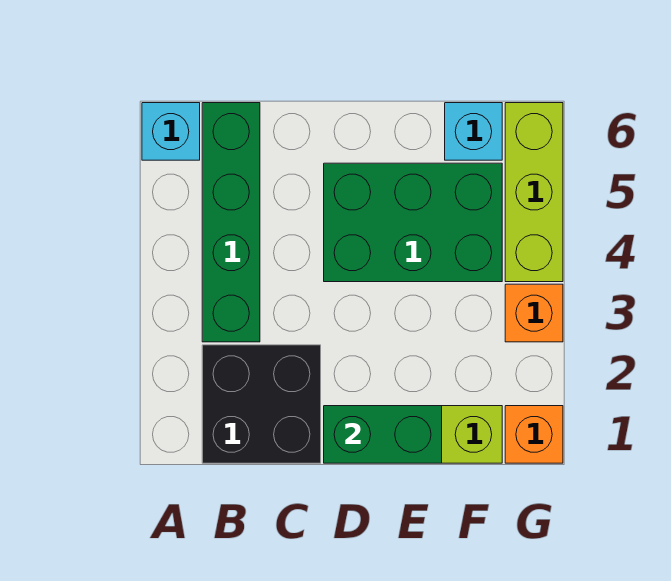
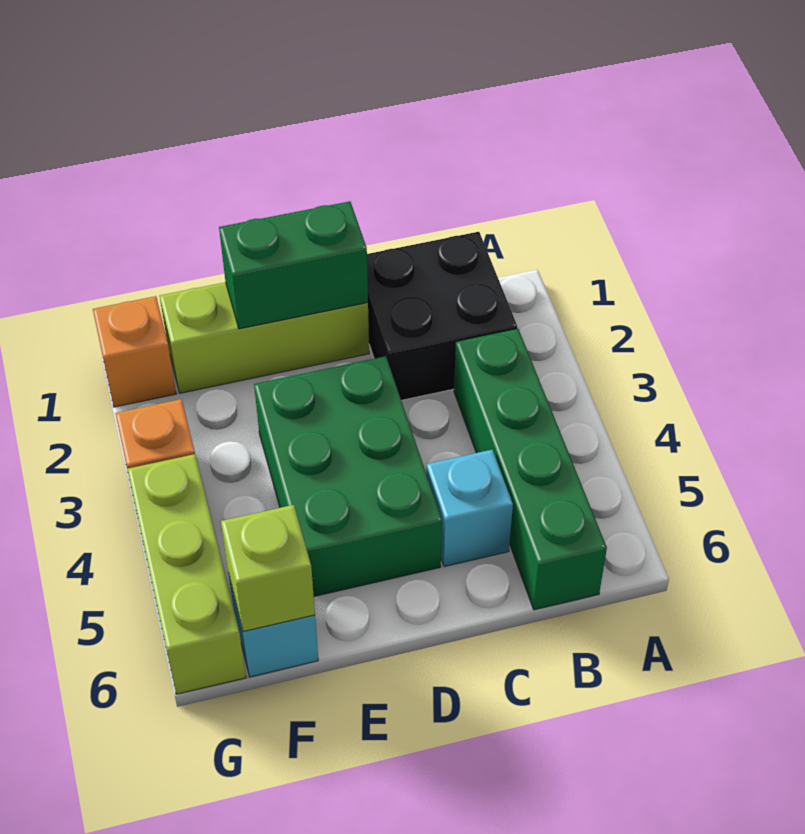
cyan brick A6 level 1 -> cyan brick C5 level 1
green brick D4:F5 level 1 -> green brick D3:E5 level 1
none -> lime brick F6 level 2

